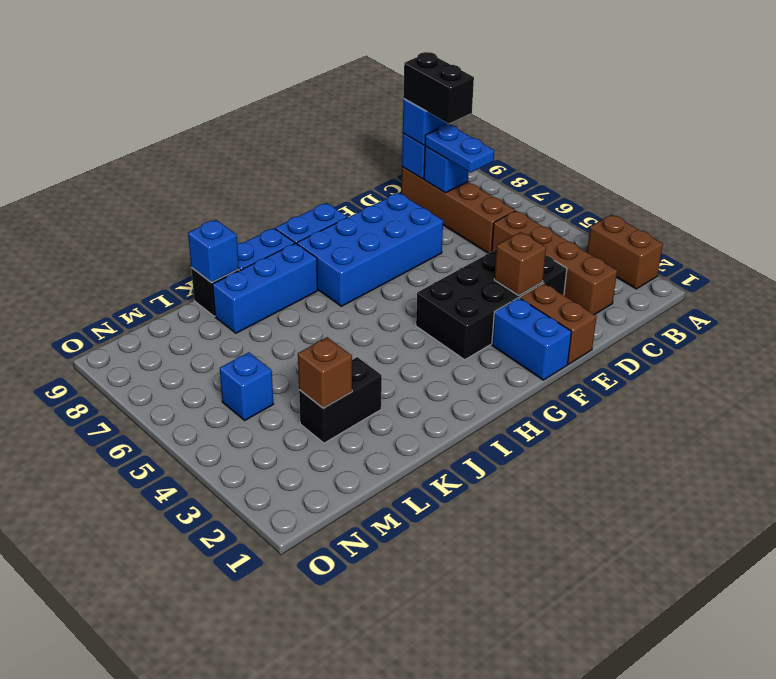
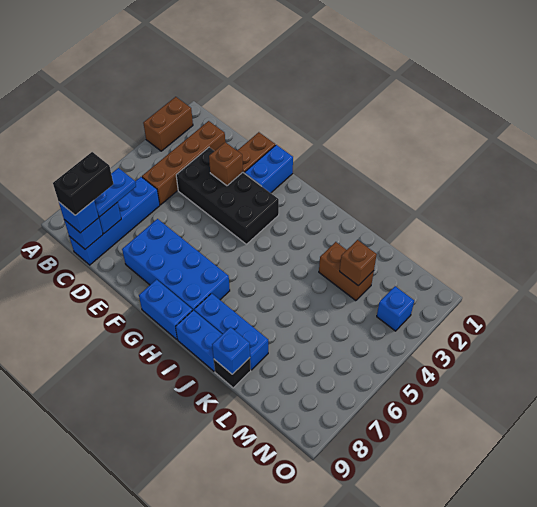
brown brick C6:C9 level 1 -> blue brick C6:C9 level 1
black brick K3:L3 level 1 -> brown brick K3:L3 level 1
blue brick M5 level 1 -> blue brick N3 level 1

